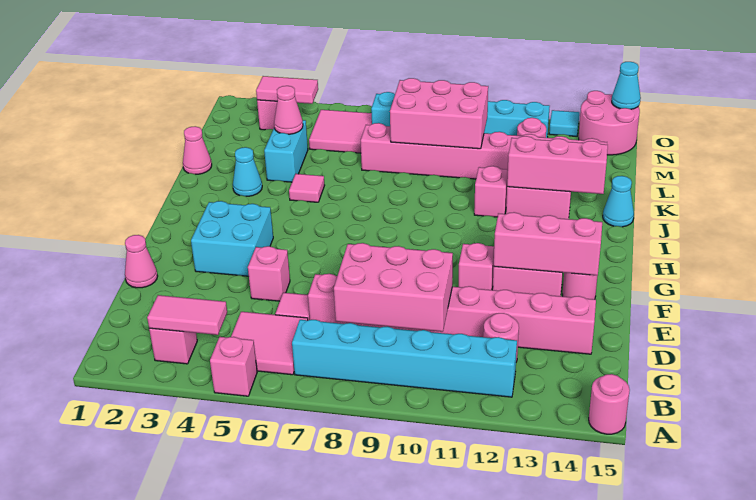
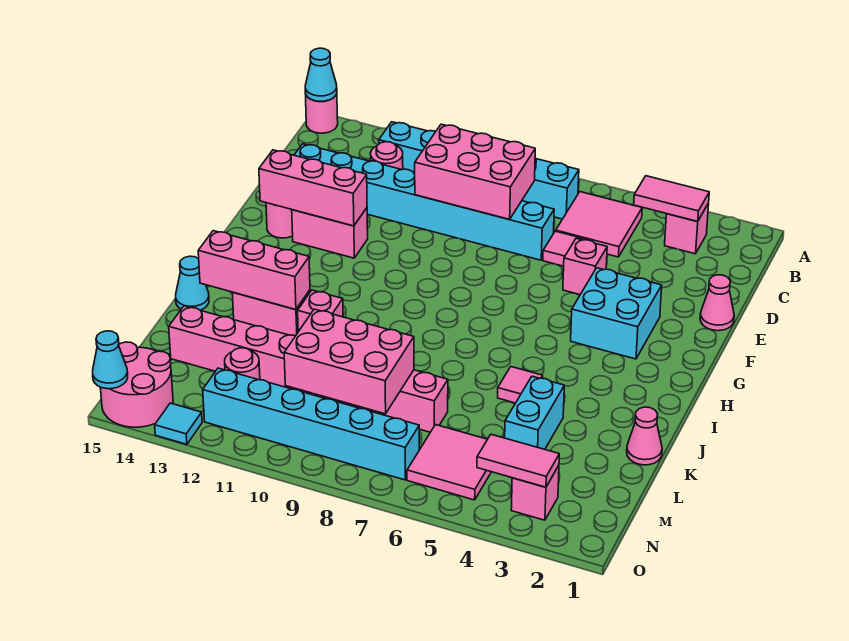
pink brick A5 level 1 -> none
pink brick D7:D14 level 1 -> cyan brick D7:D14 level 1
pink brick F11 level 1 -> none
cyan cone J3 level 1 -> cyan cone A15 level 2
pink cone L4 level 2 -> none

